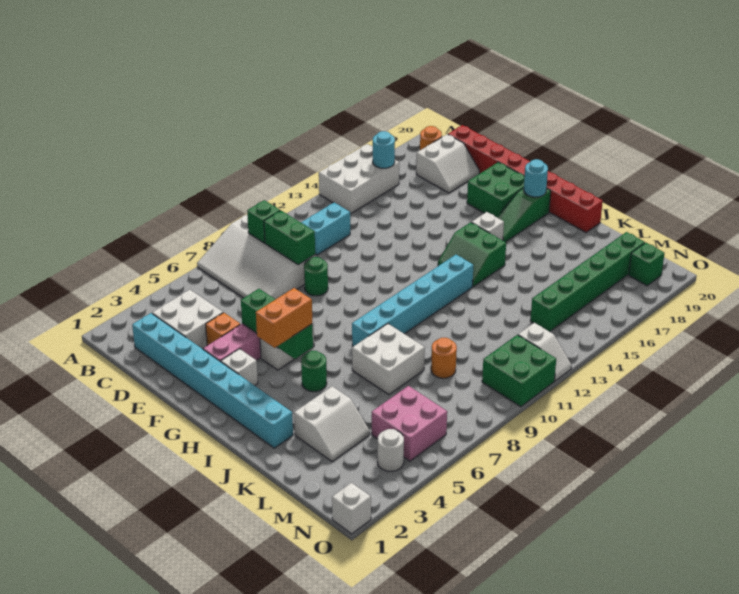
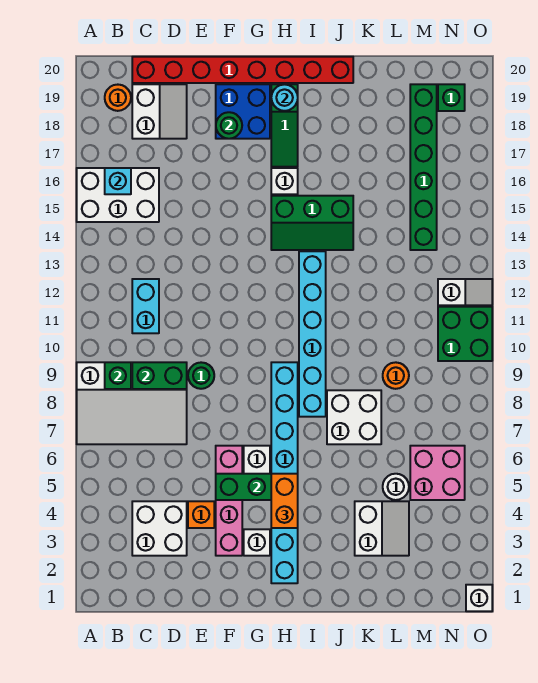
white brick A14:B16 level 1 -> white brick A15:C16 level 1
cyan round brick B16 level 2 -> cyan brick B16 level 2
cyan brick C2:J2 level 1 -> cyan brick H2:H9 level 1
green brick F18:G19 level 1 -> blue brick F18:G19 level 1
green slope H14:I15 level 1 top 15 -> green slope H14:J15 level 1 top 15
green round brick I5 level 1 -> green round brick F18 level 2
white round brick N4 level 1 -> white round brick L5 level 1

